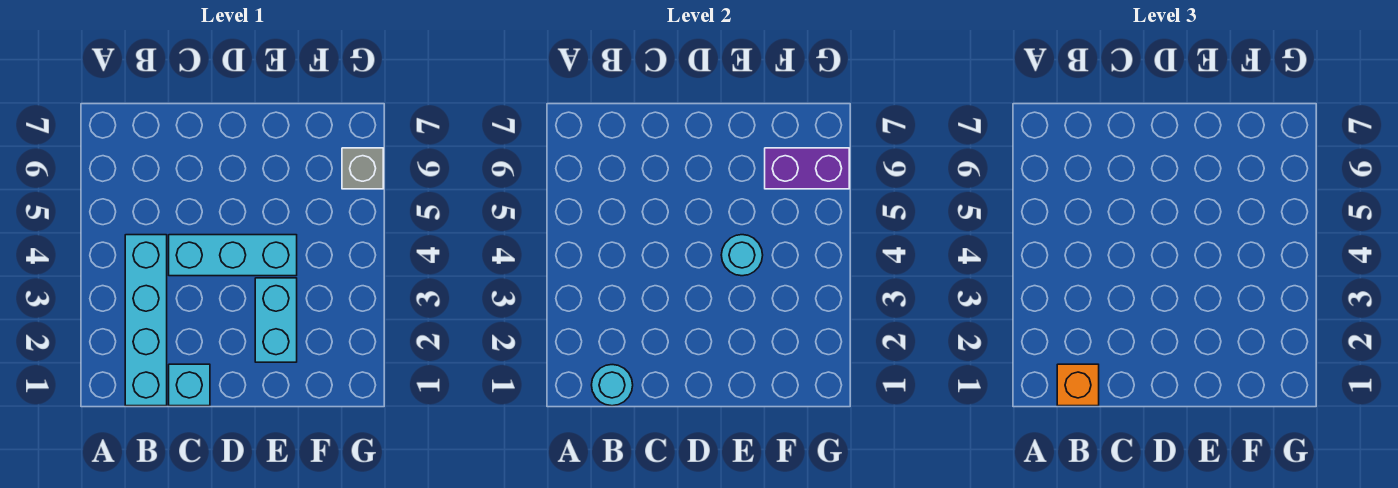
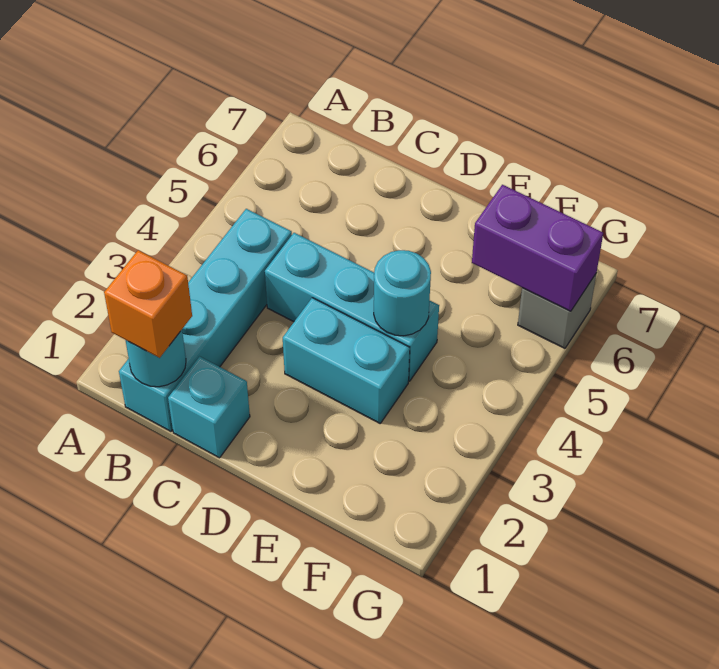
cyan brick E2:E3 level 1 -> cyan brick D3:E3 level 1

